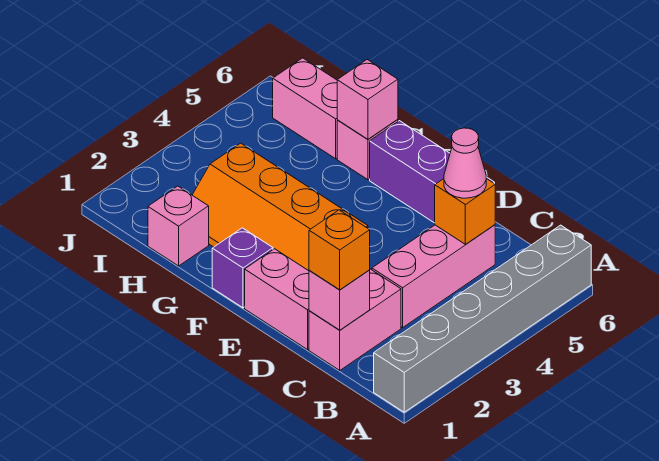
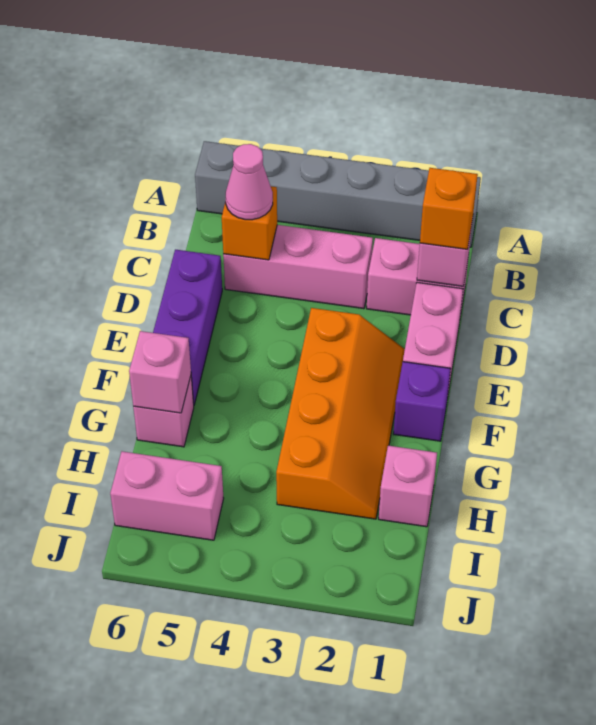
pink brick H6:I6 level 1 -> pink brick I5:I6 level 1

